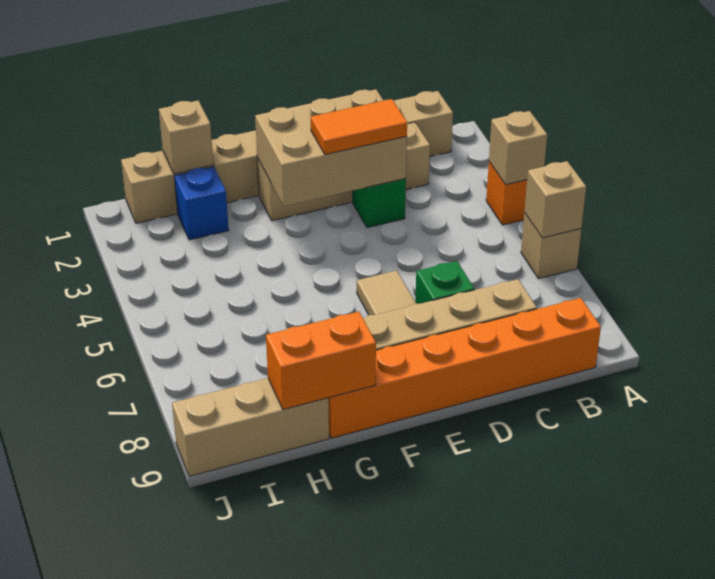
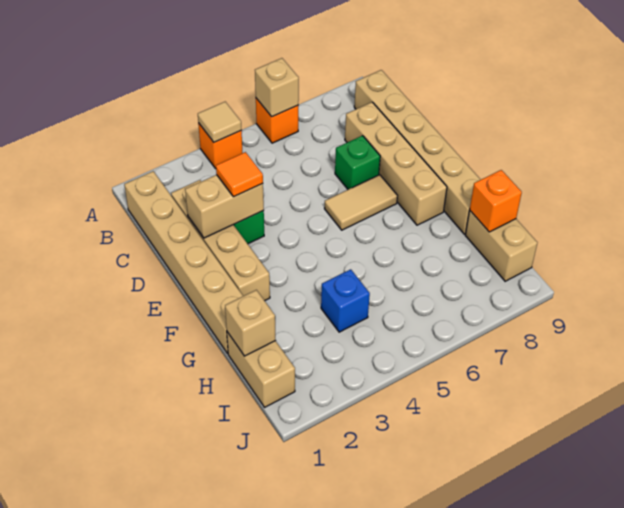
tan brick A4 level 2 -> tan tile A4 level 2
tan brick A6 level 1 -> orange brick A6 level 1
orange brick B9:G9 level 1 -> tan brick B9:G9 level 1
tan brick D2:F3 level 2 -> tan brick D2:D3 level 2
orange tile D3:E3 level 3 -> orange tile D3 level 3
orange brick G9:H9 level 2 -> orange brick H9 level 2
blue brick H2 level 1 -> blue brick H4 level 1
tan brick H9:J9 level 1 -> tan brick H9:I9 level 1

